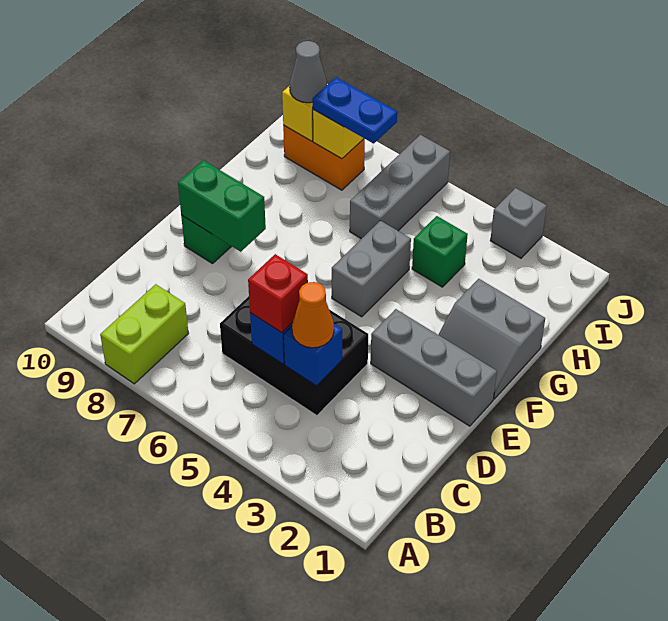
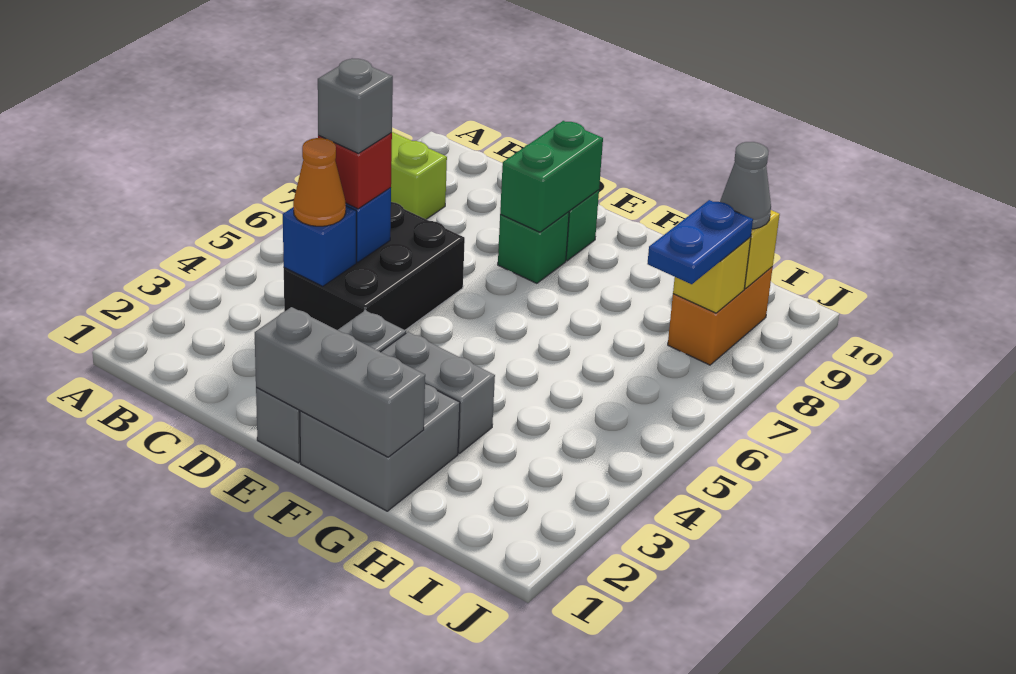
grey slope F1:G2 level 1 top G -> grey brick F1:G2 level 1
grey brick F5:G5 level 1 -> grey brick F3:G3 level 1
green brick H4 level 1 -> green brick E8 level 1
grey brick H6:J6 level 1 -> grey brick E1:G1 level 2
grey brick J3 level 1 -> grey brick C5 level 4

